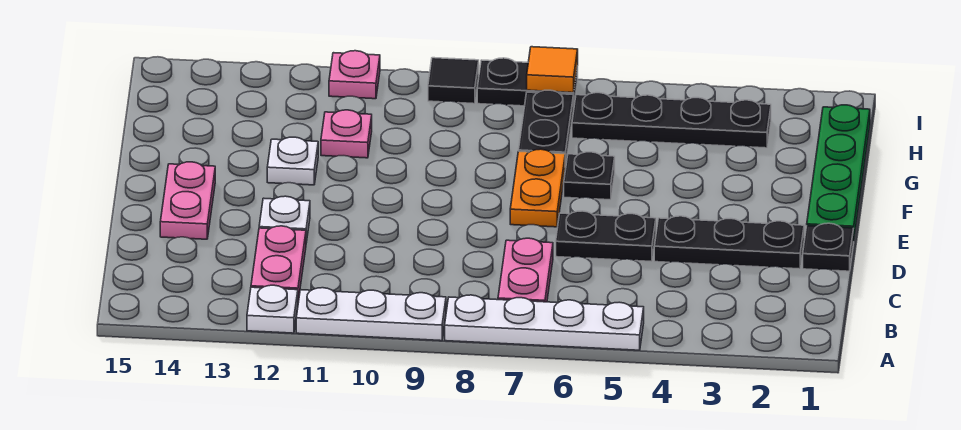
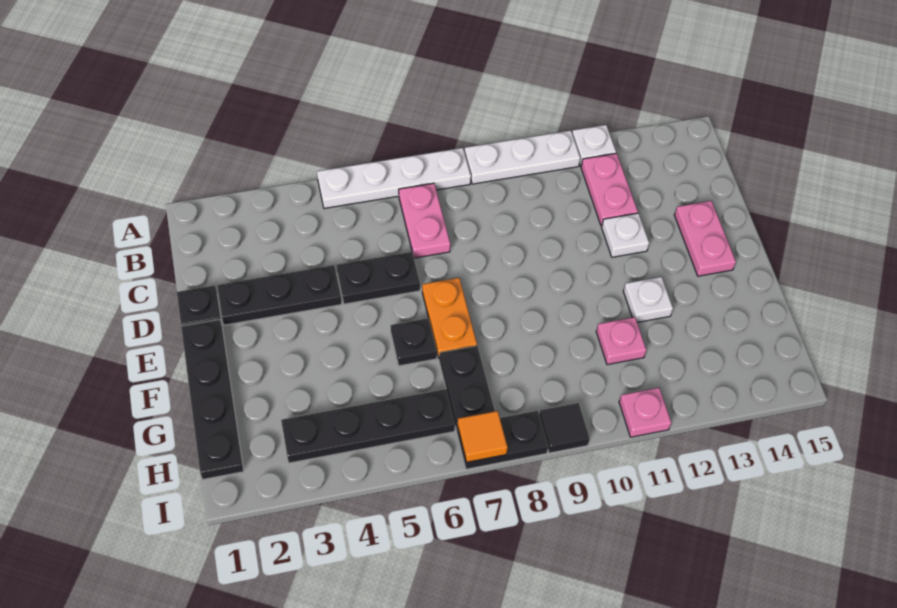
green plate E1:H1 level 1 -> black plate E1:H1 level 1

